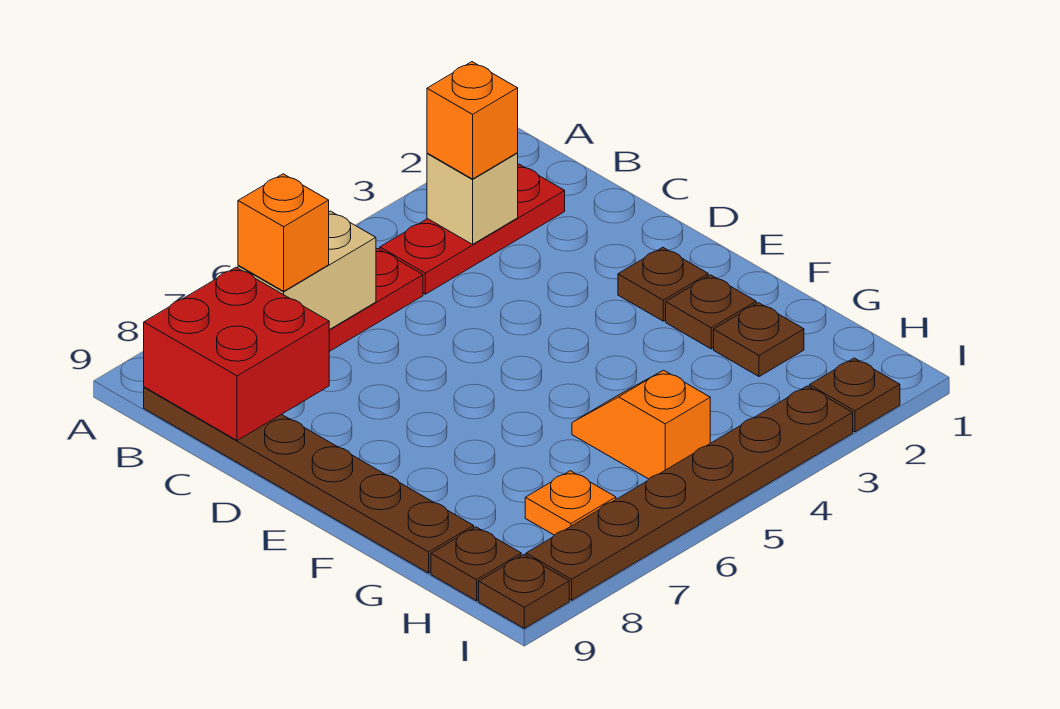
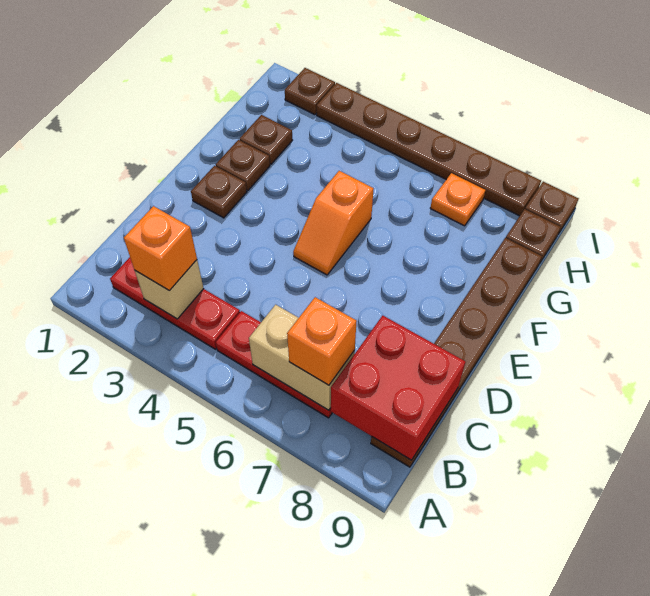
orange slope G5:H5 level 1 top H -> orange slope E5:F5 level 1 top F

